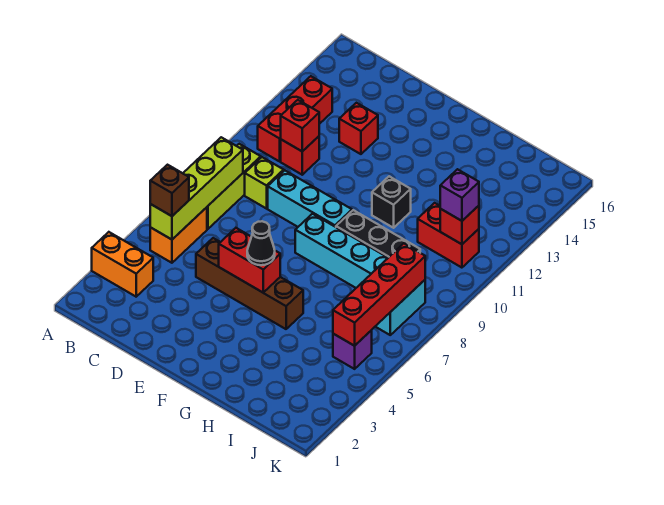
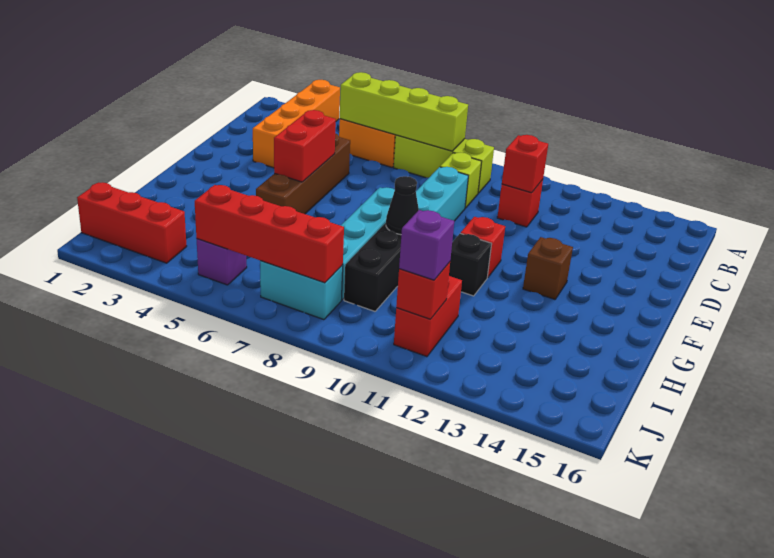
orange brick A3:B3 level 1 -> orange brick A3:D3 level 1
brown brick B5 level 3 -> brown brick F13 level 1
red brick B11:B13 level 1 -> red brick J1:J3 level 1
red brick D13 level 1 -> red brick F11 level 1
black cone F5 level 3 -> black cone G9 level 2

